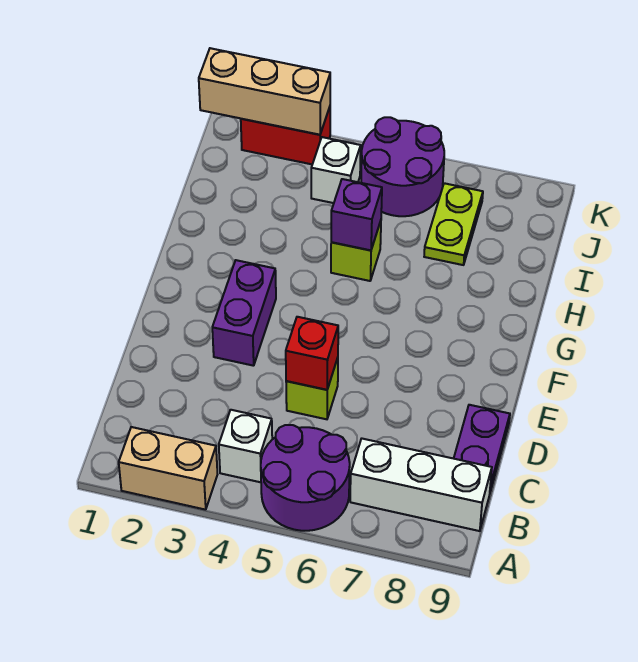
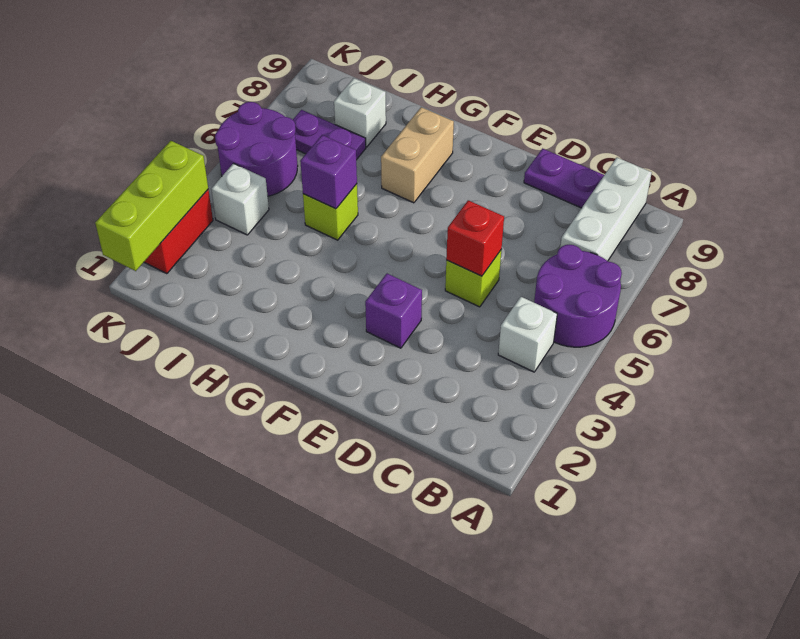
tan brick A2:A3 level 1 -> tan brick G7:G8 level 1
purple brick E3:F3 level 1 -> purple brick E3 level 1
lime plate I7:J7 level 1 -> purple plate I7:J7 level 1
none -> white brick I8 level 1
tan brick K1:K3 level 2 -> lime brick K1:K3 level 2

